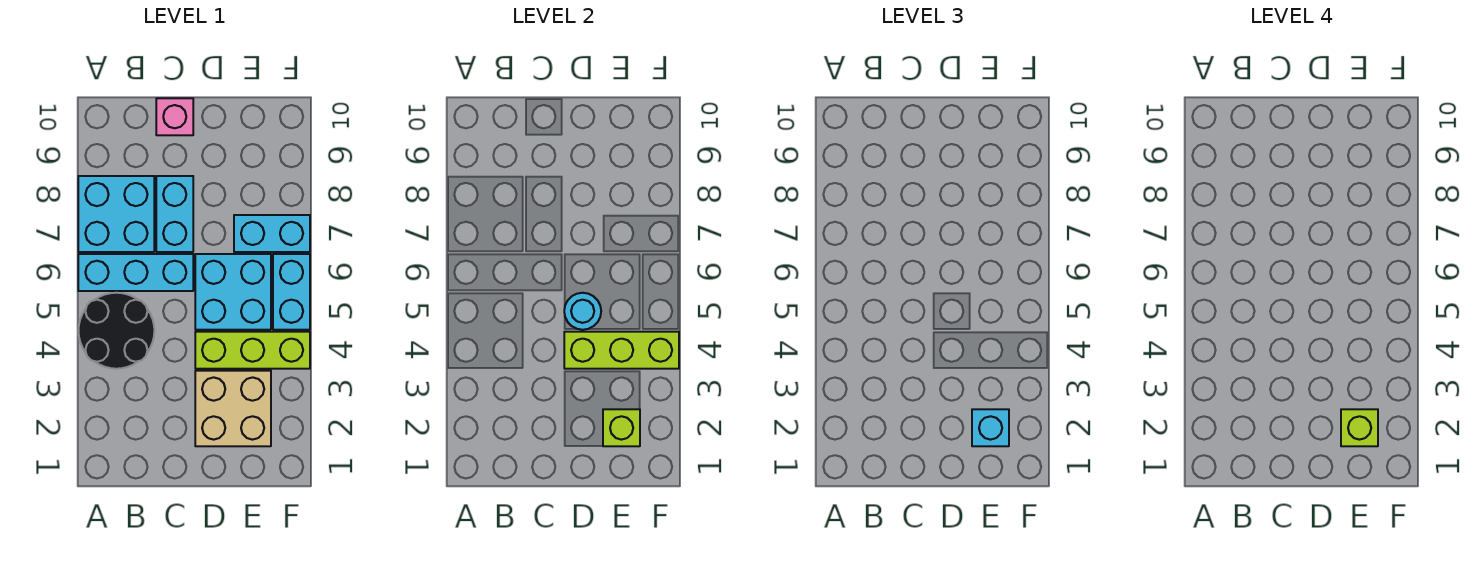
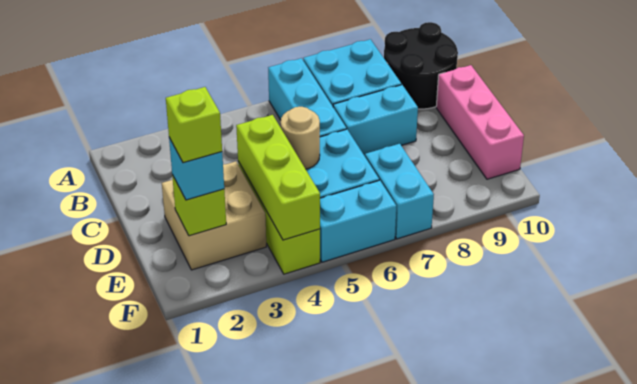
black round brick A4:B5 level 1 -> black round brick A9:B10 level 1
pink brick C10 level 1 -> pink brick C10:E10 level 1
cyan round brick D5 level 2 -> tan round brick D5 level 2

